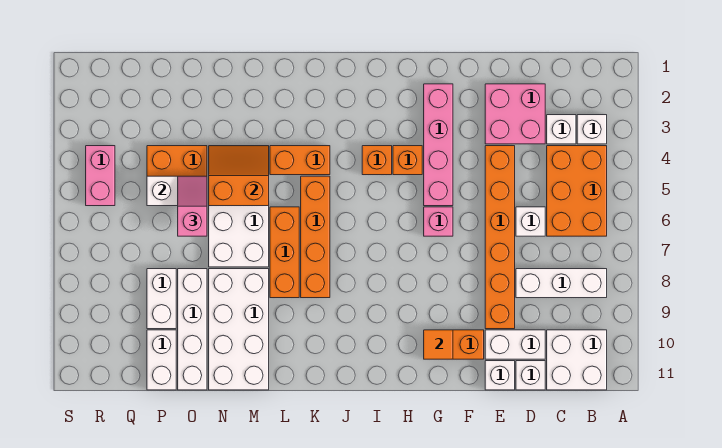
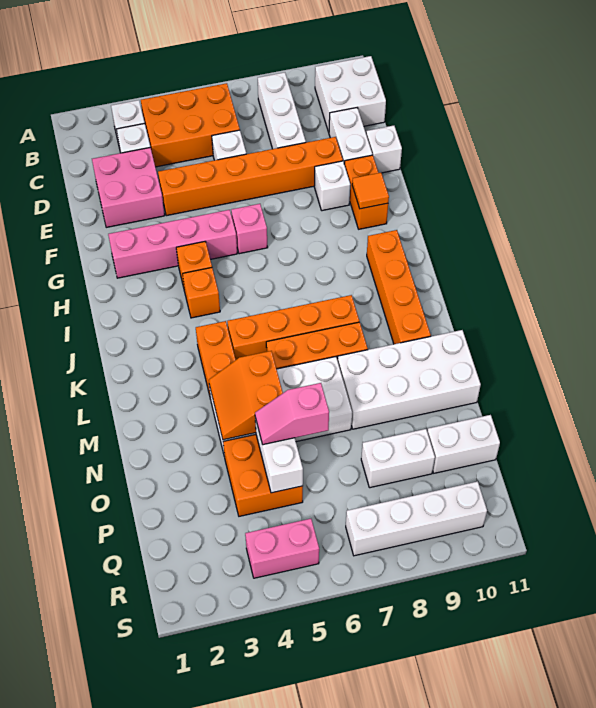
white brick D11 level 1 -> white brick F9 level 1
none -> orange brick I10:L10 level 1
white brick O8:O11 level 1 -> white brick R7:R10 level 1

